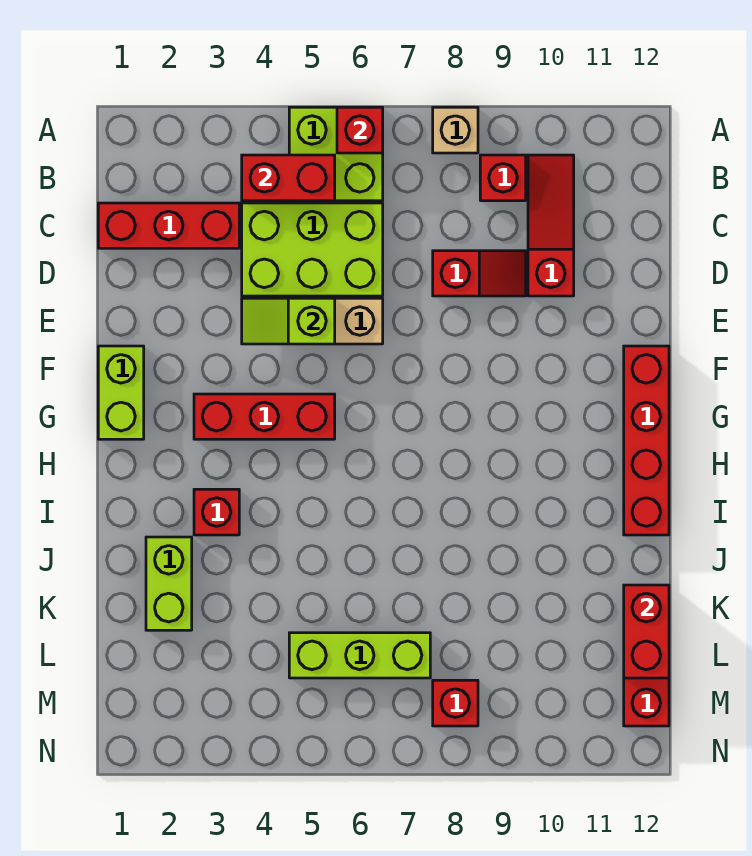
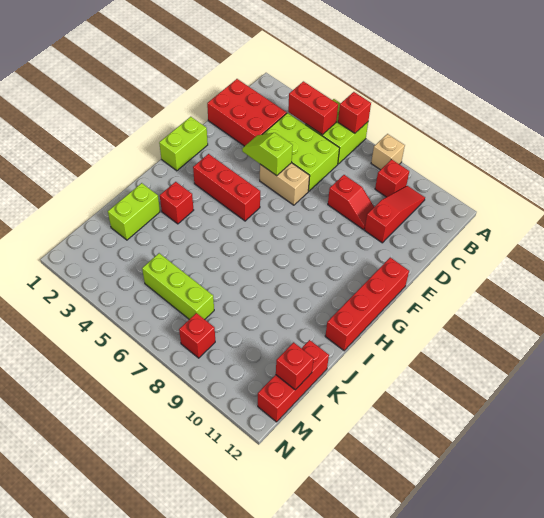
red brick C1:C3 level 1 -> red brick C1:D3 level 1
red brick K12:L12 level 2 -> red brick L12 level 2

